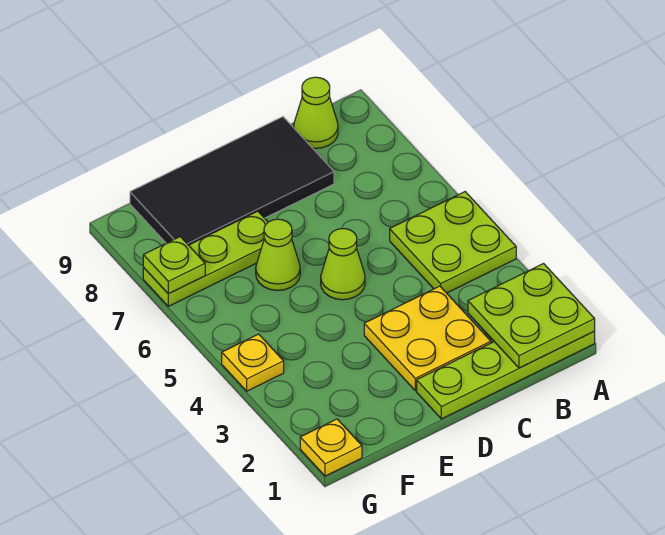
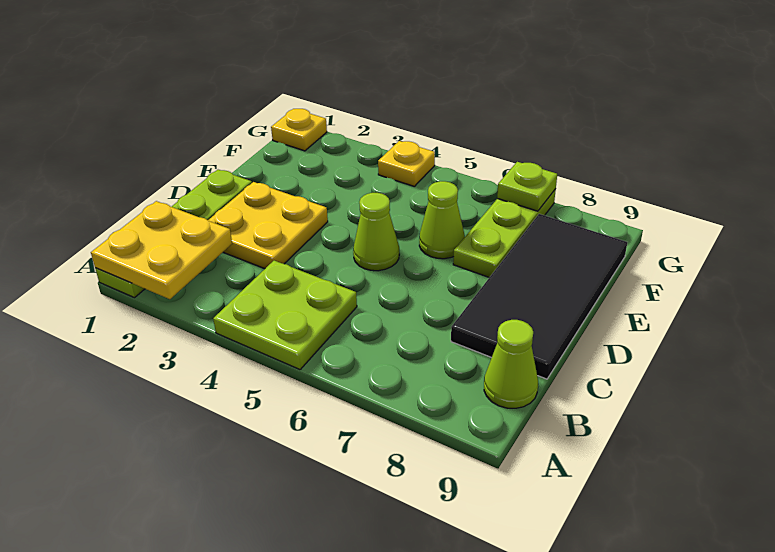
lime plate A1:B2 level 2 -> yellow plate A1:B2 level 2

